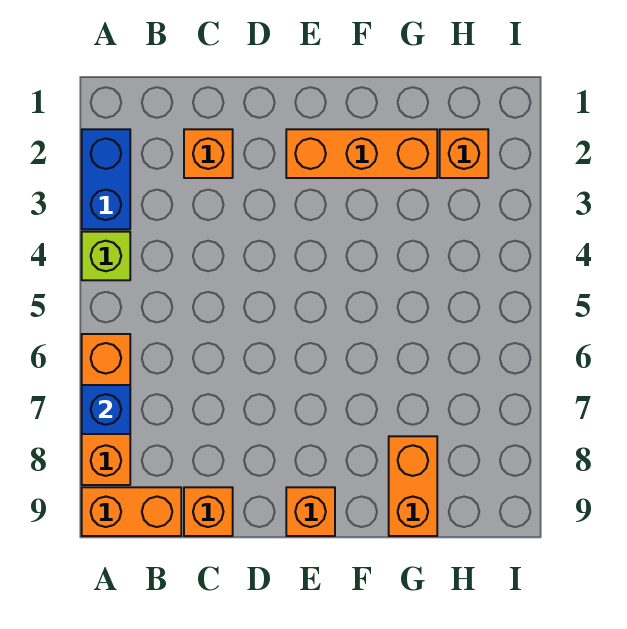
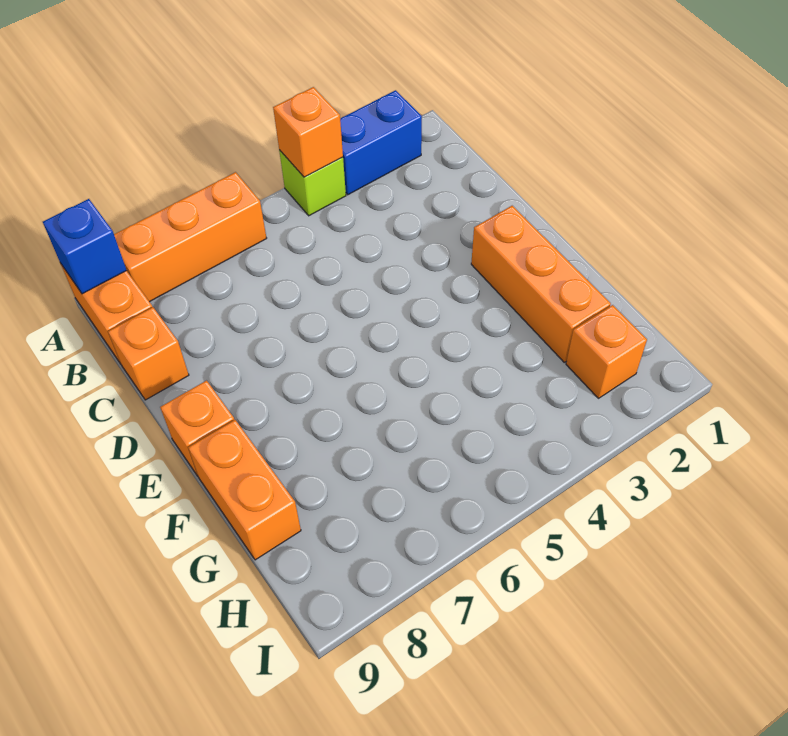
blue brick A7 level 2 -> blue brick A9 level 2
orange brick C2 level 1 -> orange brick A4 level 2
orange brick G8:G9 level 1 -> orange brick F9:G9 level 1

